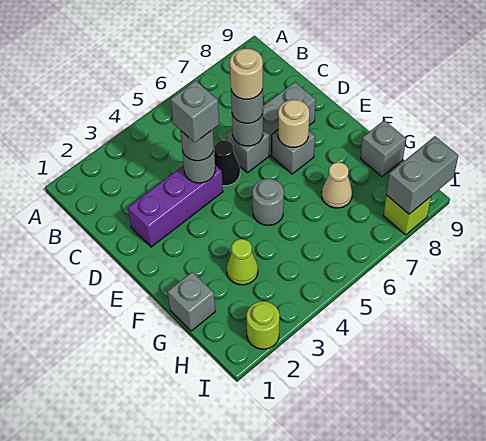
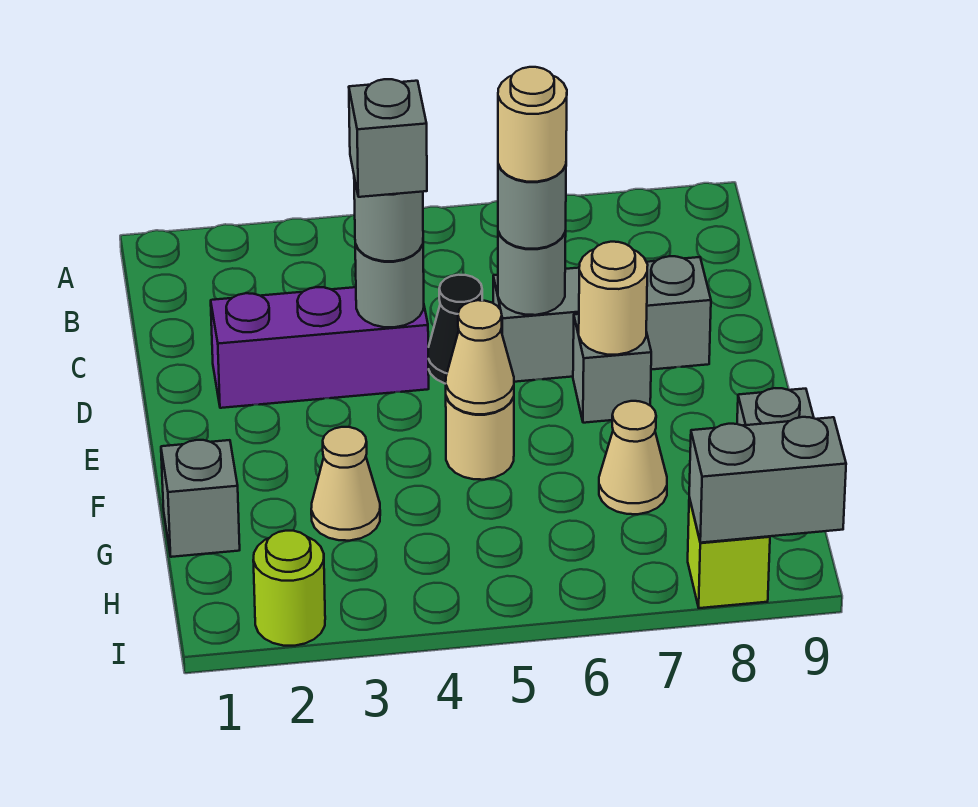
grey round brick F5 level 1 -> tan round brick F5 level 1
none -> tan cone F5 level 2
lime cone G3 level 1 -> tan cone G3 level 1

